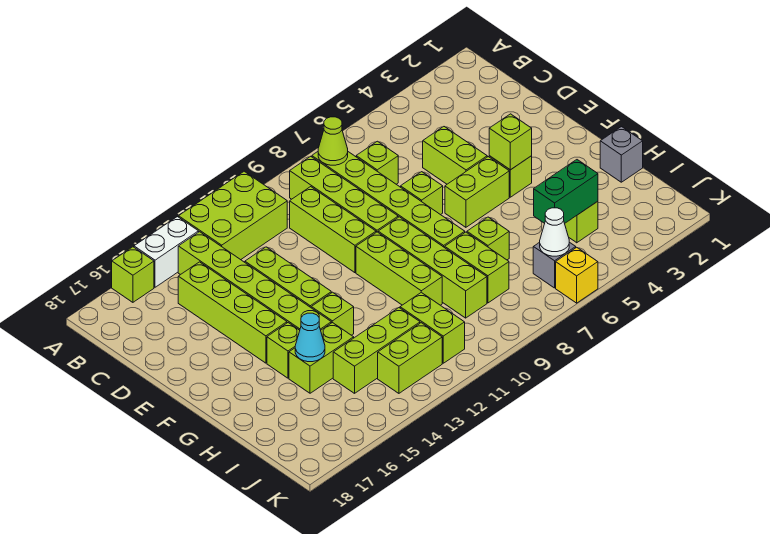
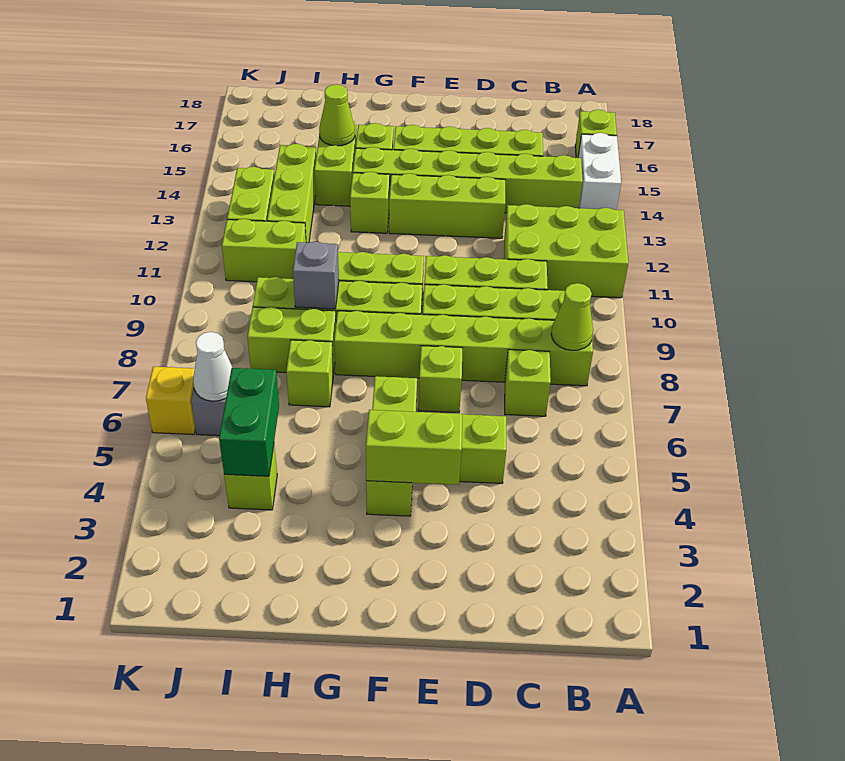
lime brick A11:B13 level 1 -> lime brick A11:C12 level 1
lime brick F4 level 2 -> lime brick E4:F4 level 2
grey brick H1 level 1 -> grey brick H9 level 2
cyan cone H15 level 2 -> lime cone H15 level 2

